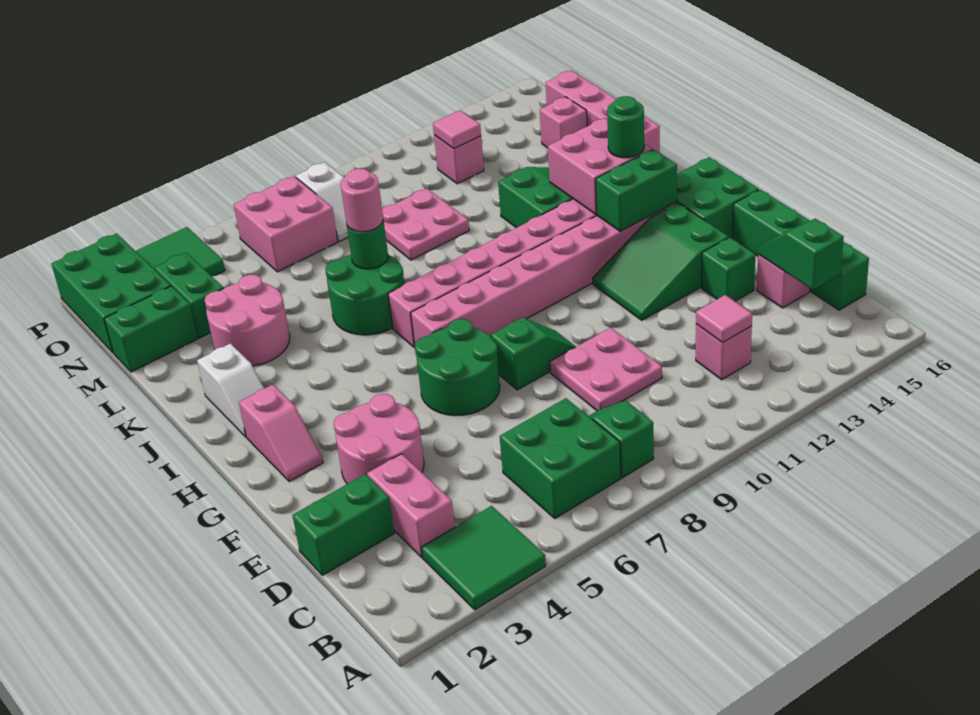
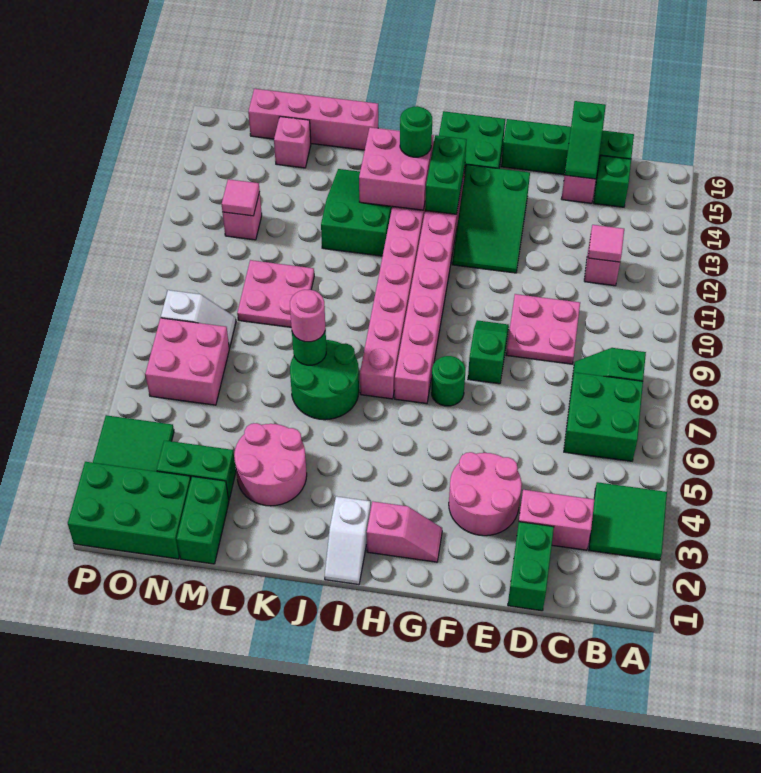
green slope C15:D15 level 2 top C -> green slope D15:D16 level 2 top 16
green brick E14 level 1 -> green brick C15 level 1
green round brick F6:G7 level 1 -> green round brick G7 level 1
white slope I2:J2 level 1 top J -> white slope I1:I2 level 1 top 2

